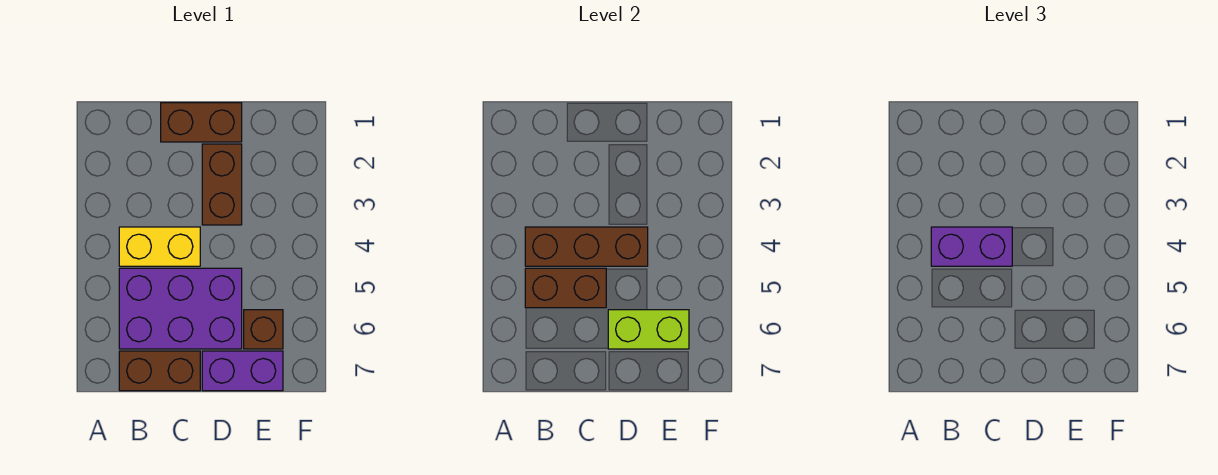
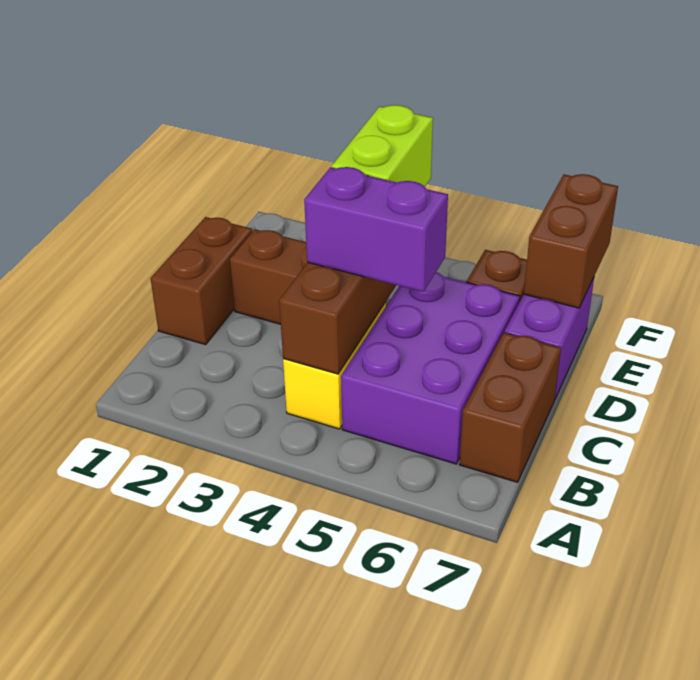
purple brick B4:C4 level 3 -> purple brick C4:C5 level 3
brown brick B5:C5 level 2 -> brown brick E7:F7 level 2
lime brick D6:E6 level 2 -> lime brick D4:E4 level 3

